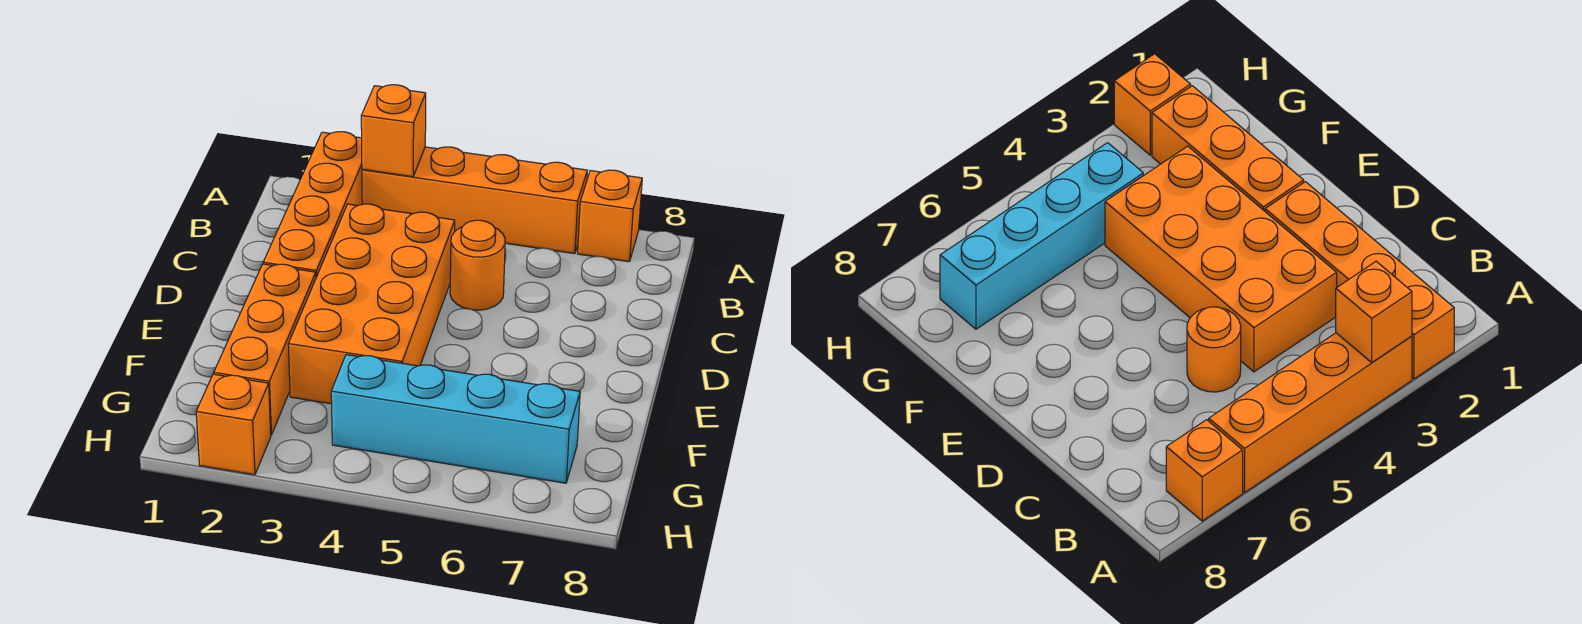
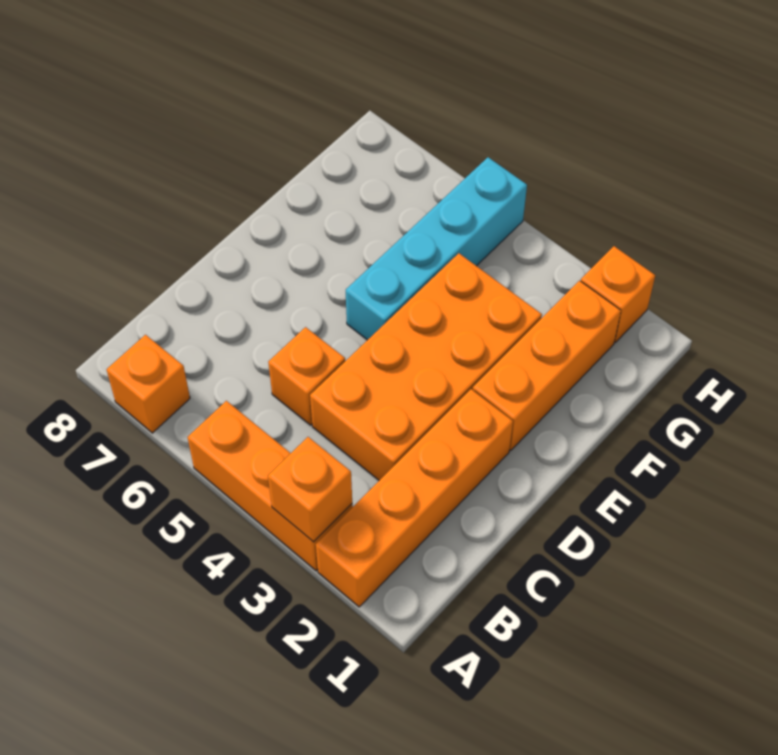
orange brick A3:A6 level 1 -> orange brick A3:A5 level 1
orange round brick C5 level 1 -> orange brick C5 level 1
cyan brick G4:G7 level 1 -> cyan brick E5:H5 level 1

